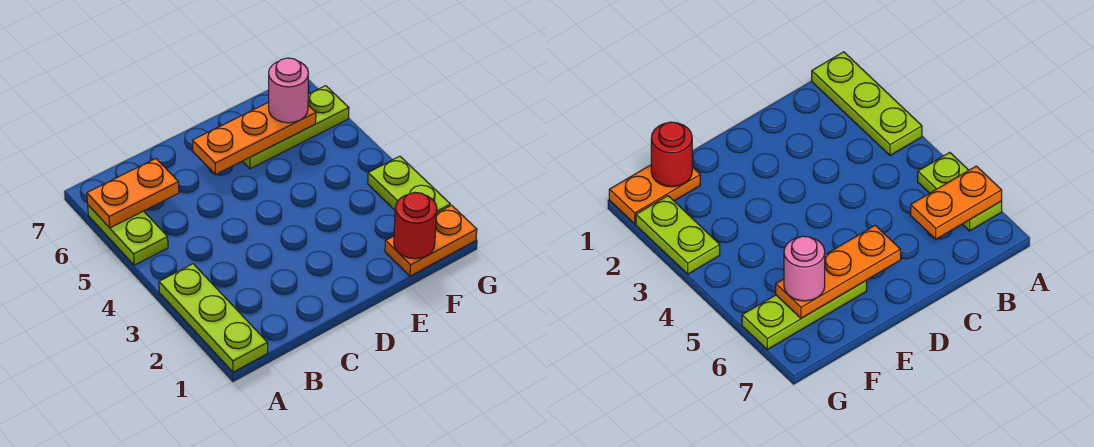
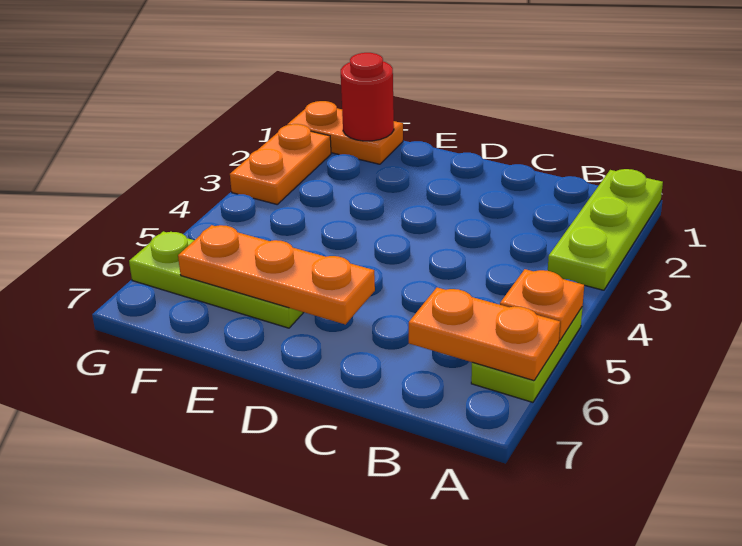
none -> orange plate A5 level 2
pink round brick F6 level 3 -> none
lime plate G2:G3 level 1 -> orange plate G2:G3 level 1

